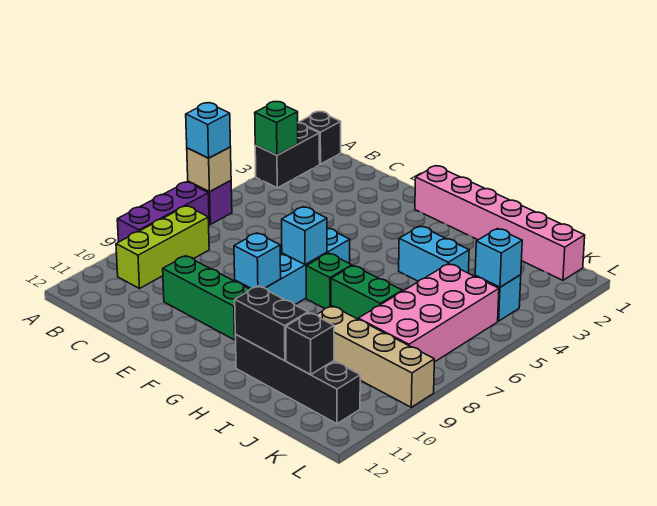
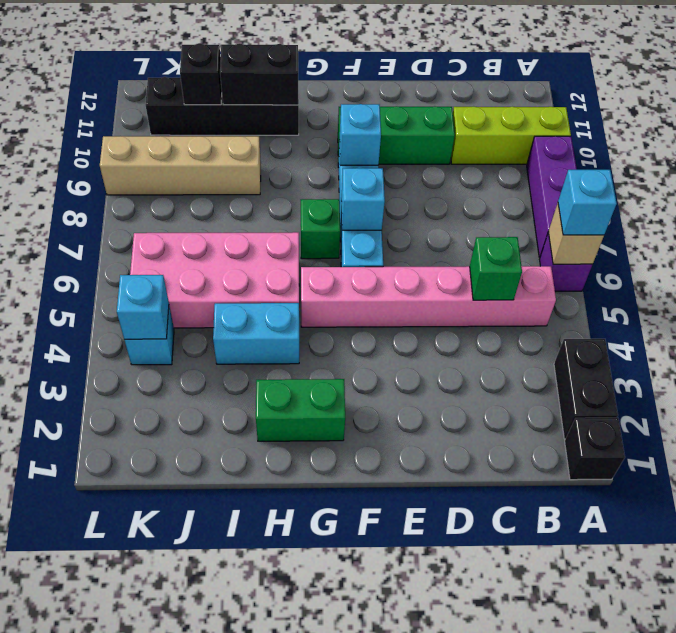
green brick A3 level 2 -> green brick C5 level 2
lime brick B8:B10 level 1 -> lime brick A10:C10 level 1
pink brick F1:K1 level 1 -> pink brick B5:G5 level 1
green brick H7:I7 level 1 -> green brick G2:H2 level 1
pink brick J5:K8 level 1 -> pink brick H5:K6 level 1

